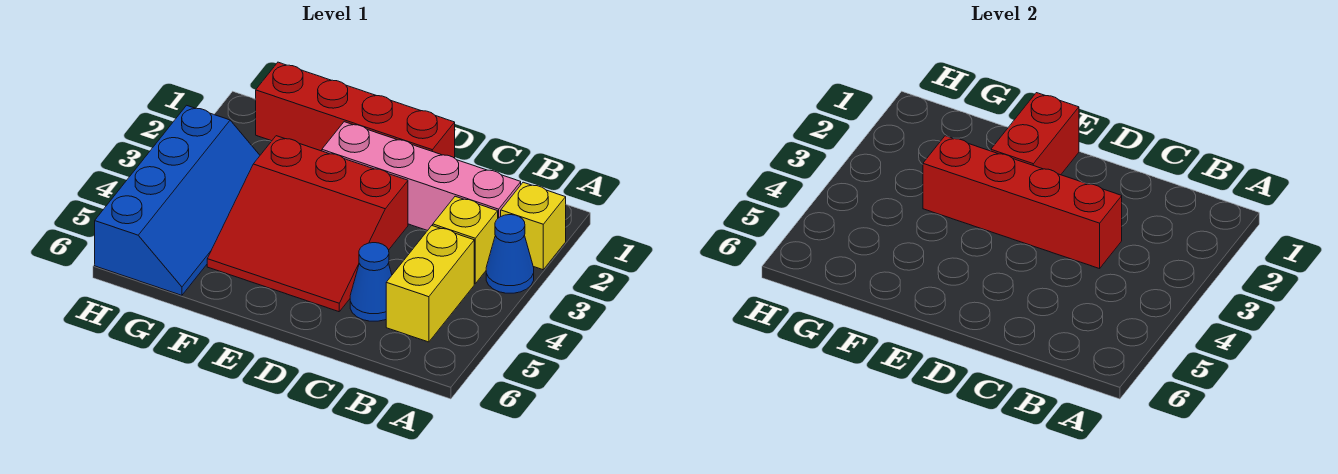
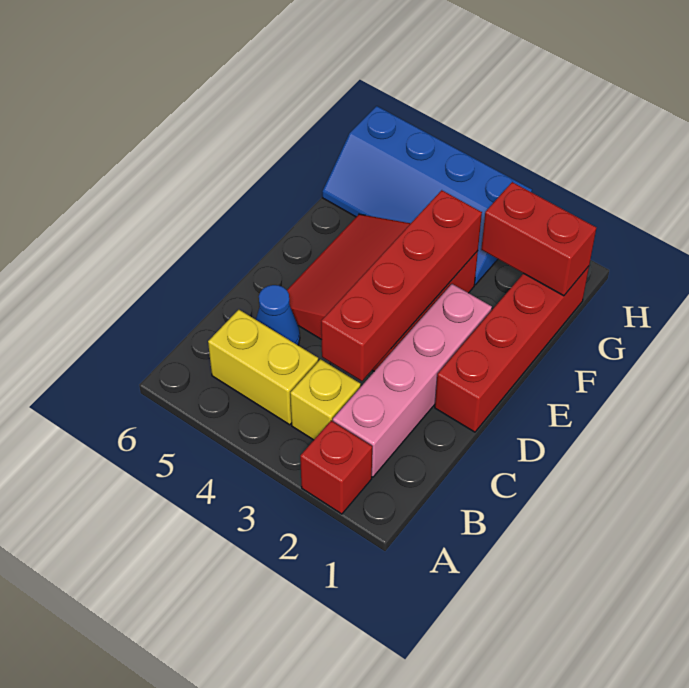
yellow brick A2 level 1 -> red brick A2 level 1
blue cone A3 level 1 -> none
red brick E1:E2 level 2 -> red brick G1:G2 level 2

